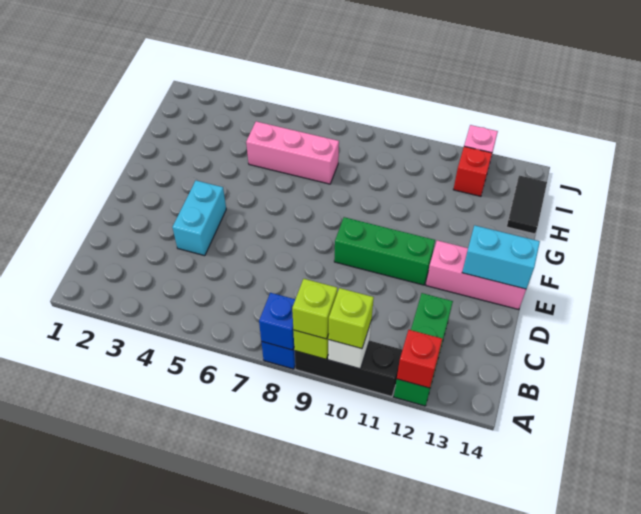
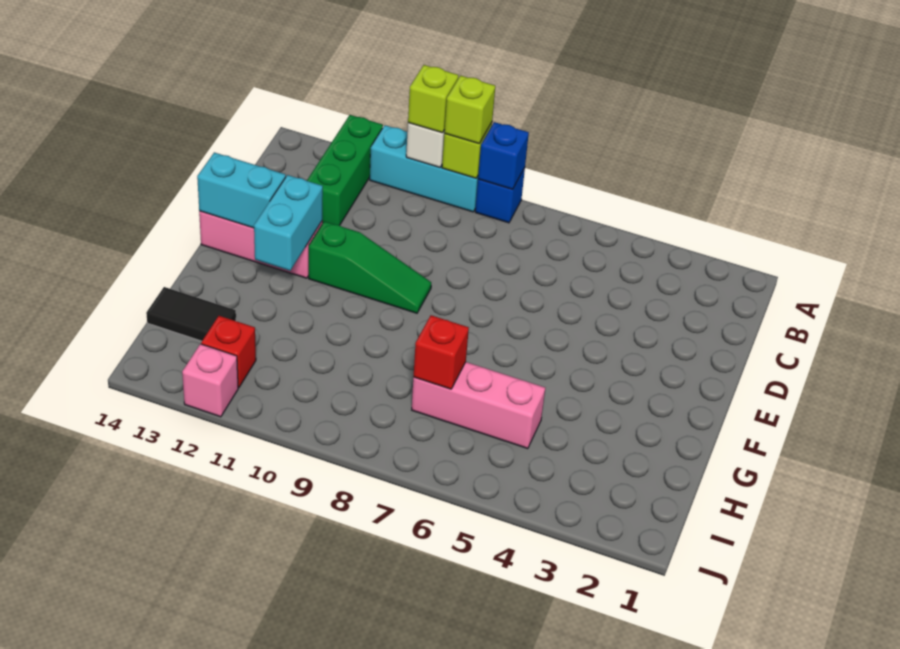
black brick A9:A11 level 1 -> cyan brick A9:A11 level 1
red brick A12 level 2 -> red brick H7 level 2
cyan brick D4:E4 level 1 -> cyan brick E12:F12 level 2
green brick E9:E11 level 1 -> green slope E9:E11 level 1 top 11
black tile H14:I14 level 1 -> black tile H13:H14 level 1

